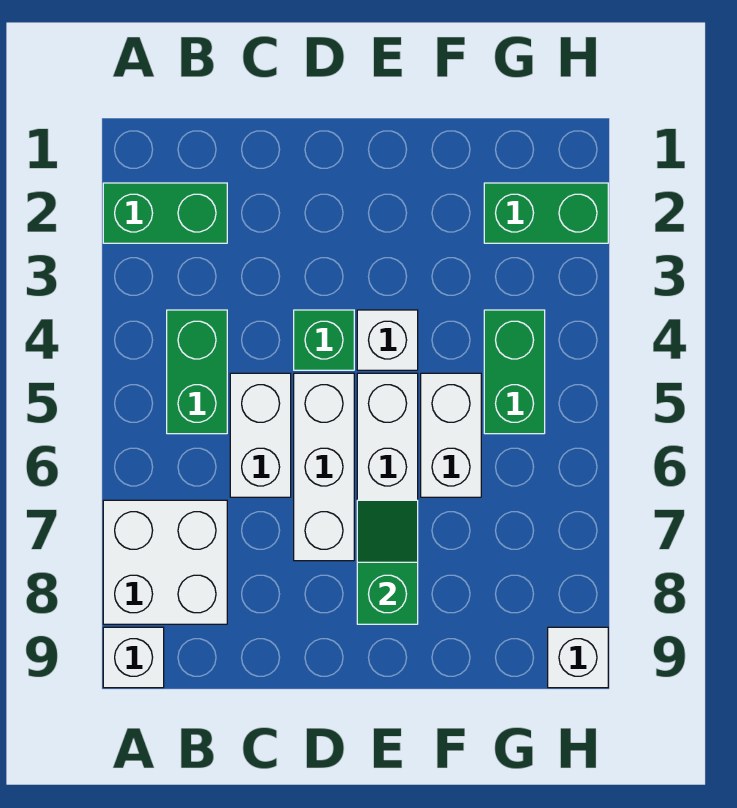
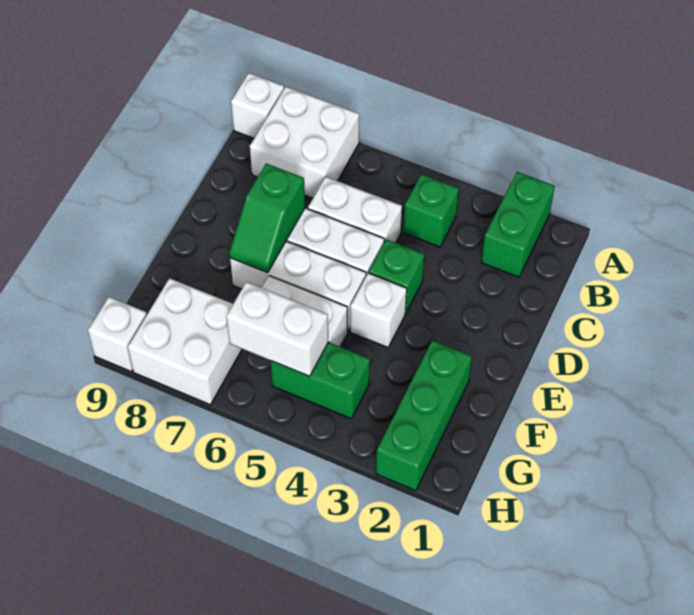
green brick B4:B5 level 1 -> green brick B4 level 1
green slope E7:E8 level 2 top 8 -> green slope D7:E7 level 2 top D
green brick G2:H2 level 1 -> green brick F2:H2 level 1
none -> white brick G5:G6 level 2
none -> white brick G7:H8 level 1

